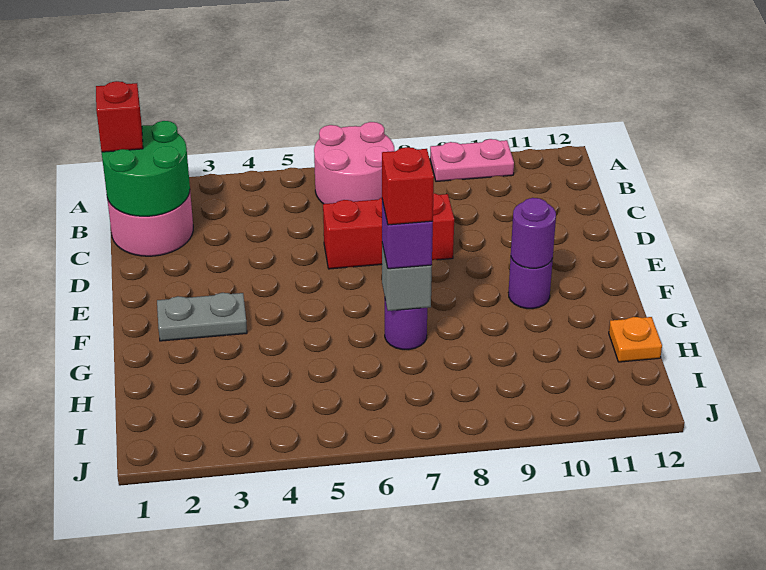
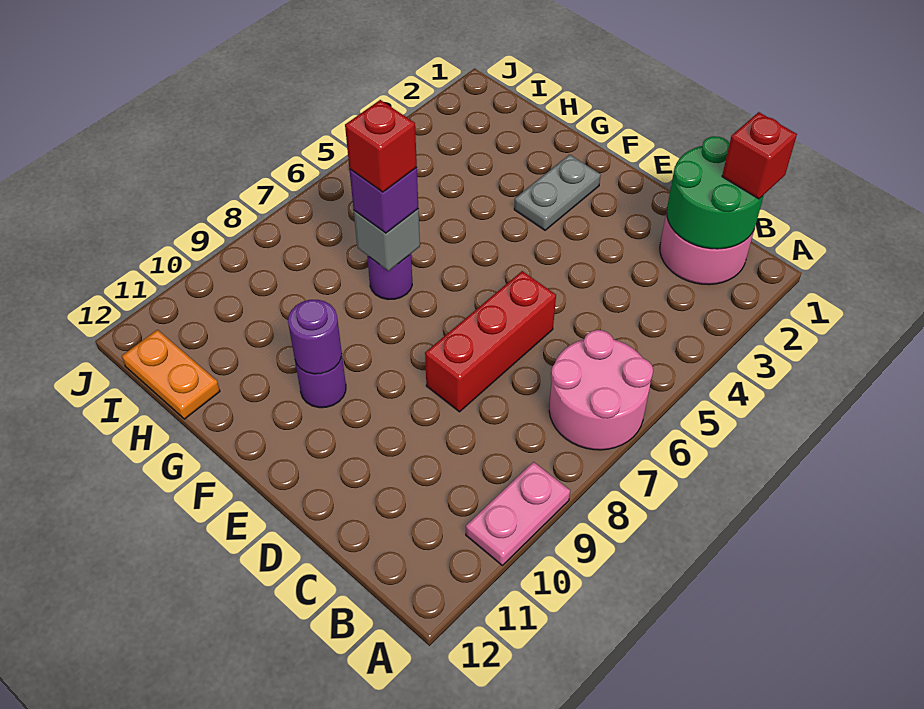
orange plate H12 level 1 -> orange plate H12:I12 level 1

